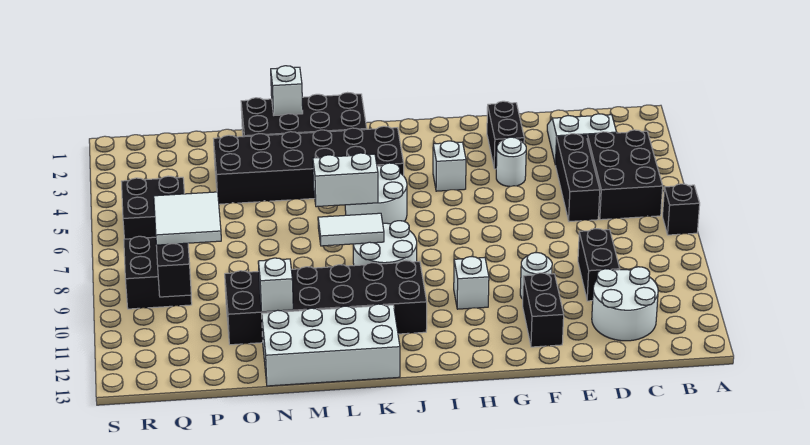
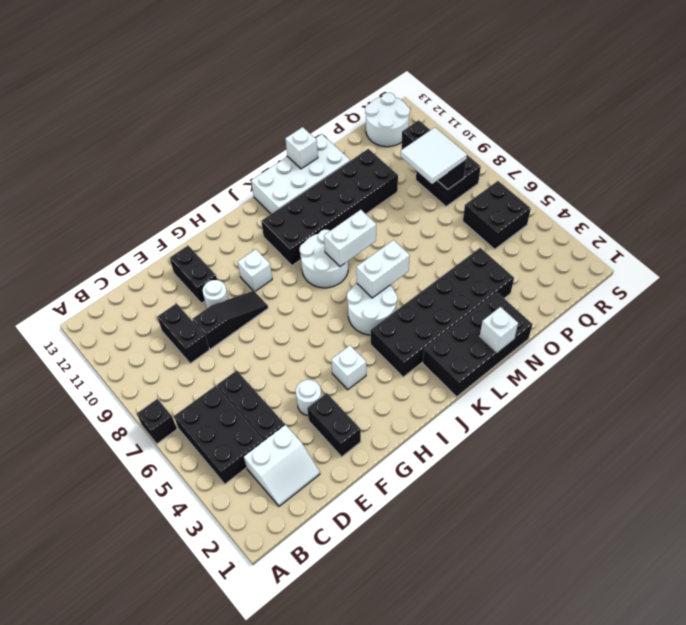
white round brick C11:D12 level 1 -> white round brick Q12:R13 level 1
none -> black slope E9:G9 level 1 top E
white tile K8:L8 level 2 -> white brick K8:L8 level 2
white brick N11 level 2 -> white brick M13 level 2

